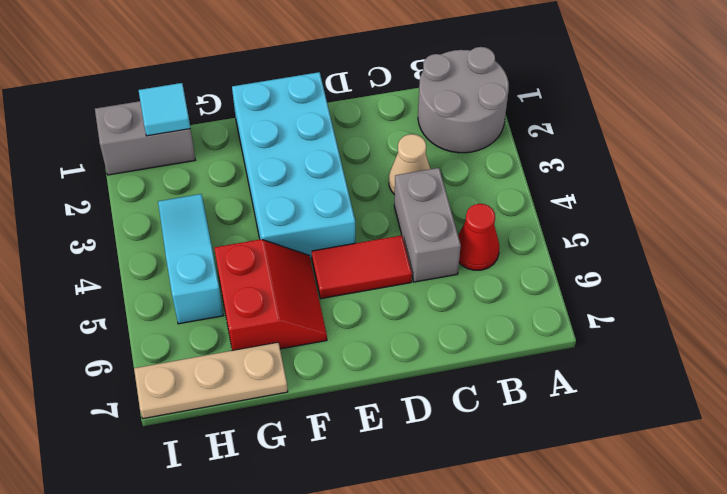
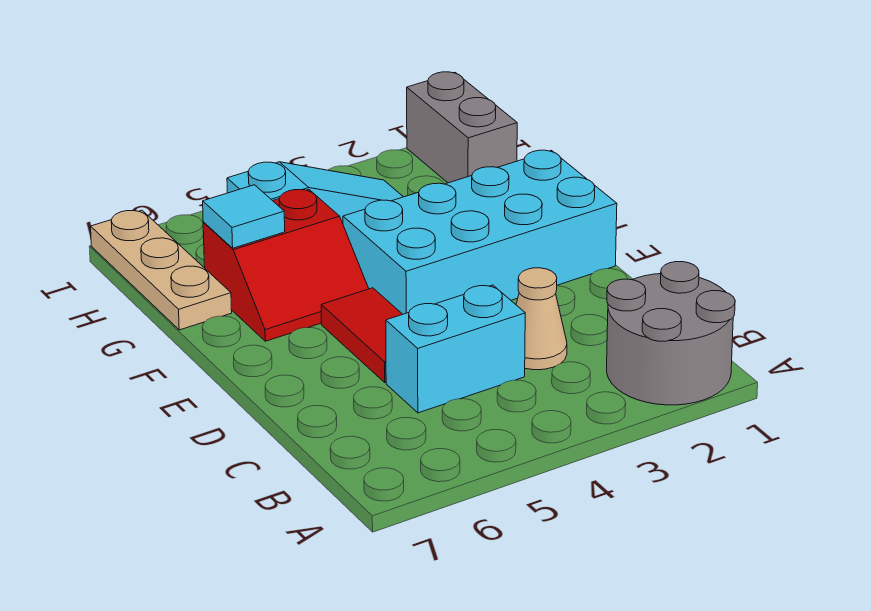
red cone B5 level 1 -> none
grey brick C4:C5 level 1 -> cyan brick C4:C5 level 1
cyan tile H1 level 2 -> cyan tile G6 level 2

